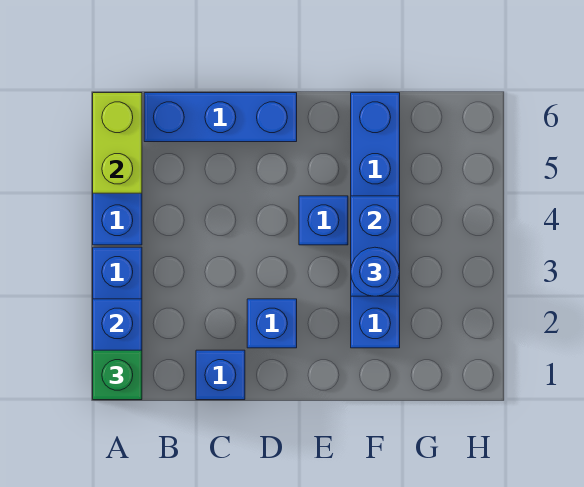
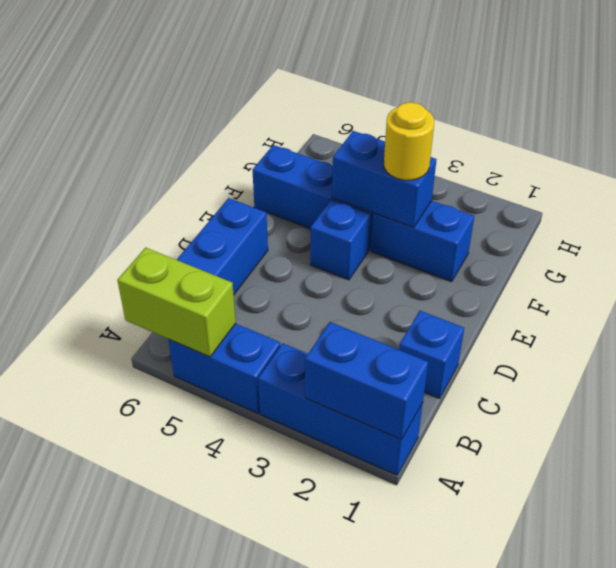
green brick A1 level 3 -> none
blue brick D2 level 1 -> none
blue round brick F3 level 3 -> yellow round brick F3 level 3

